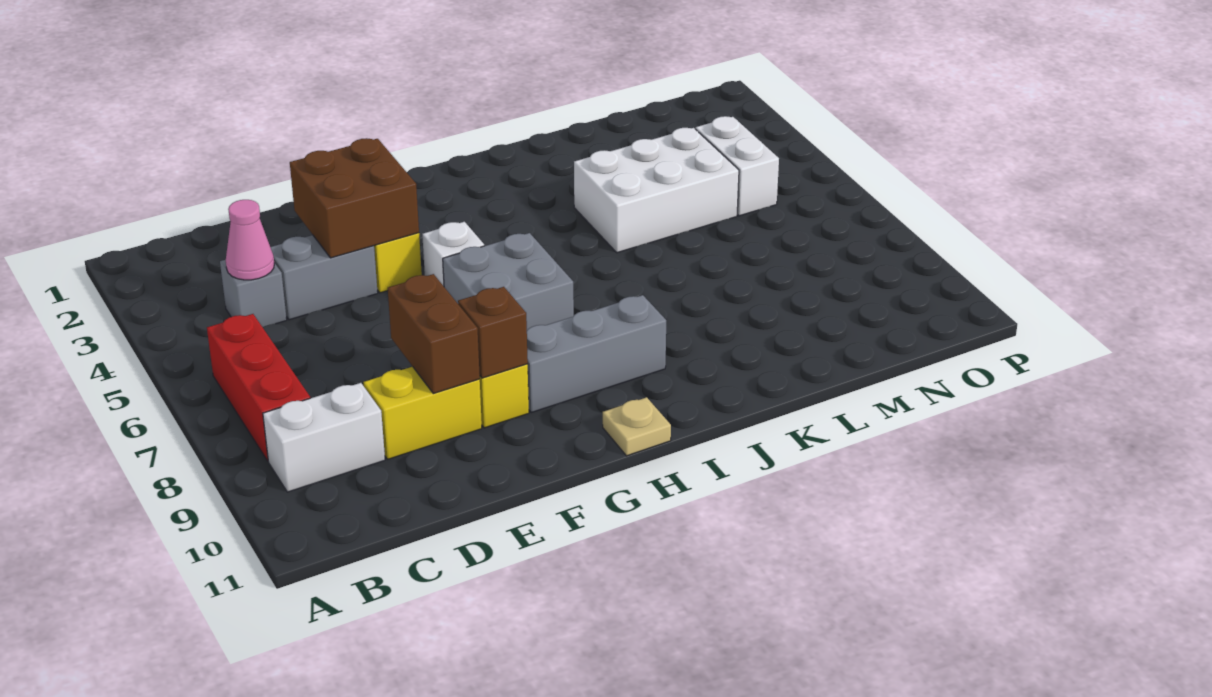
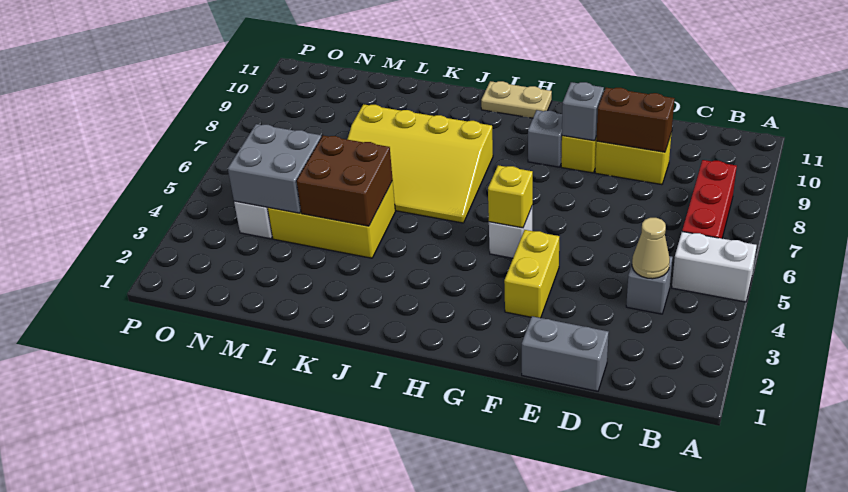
white brick B9:C9 level 1 -> white brick A5:B5 level 1
pink cone C4 level 2 -> tan cone C4 level 2
grey brick D4:E4 level 1 -> grey brick D1:E1 level 1
brown brick E3:F4 level 2 -> brown brick K4:L5 level 2
brown brick E8:E9 level 2 -> brown brick D9:E9 level 2
brown brick F9 level 2 -> grey brick F9 level 2
none -> yellow brick G5 level 2
grey brick G6:H7 level 1 -> grey brick M4:N5 level 2
grey brick G9:I9 level 1 -> grey brick G9 level 1
tan plate H11 level 1 -> tan plate H11:I11 level 1
none -> yellow slope I6:L8 level 1 top 8
white brick K4:M5 level 1 -> yellow brick K4:M5 level 1

